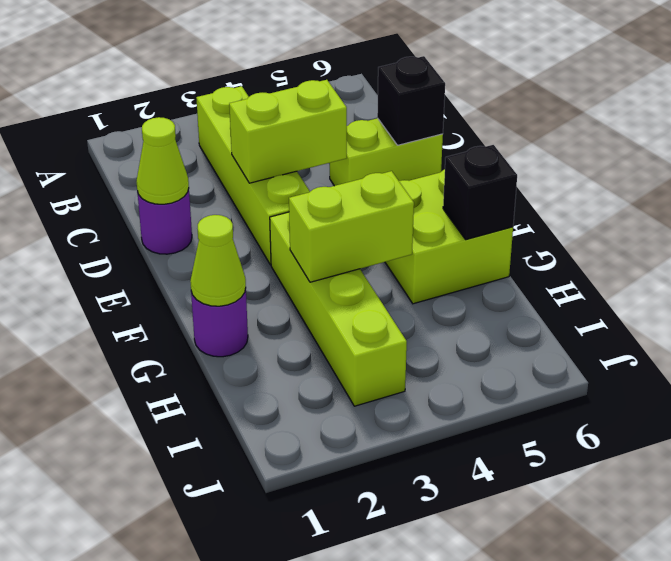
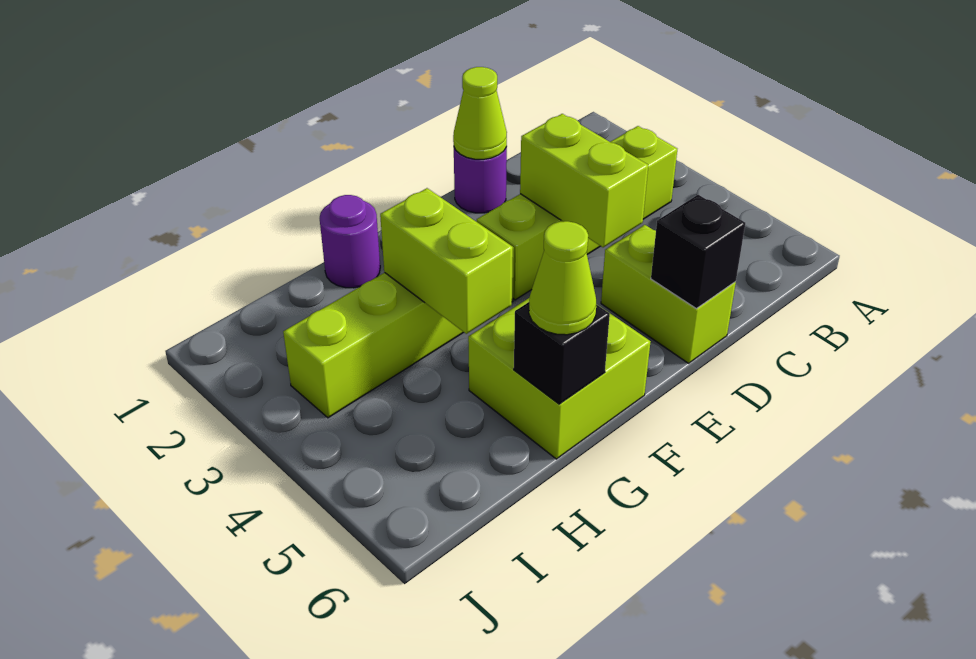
lime cone G1 level 2 -> lime cone G6 level 3

